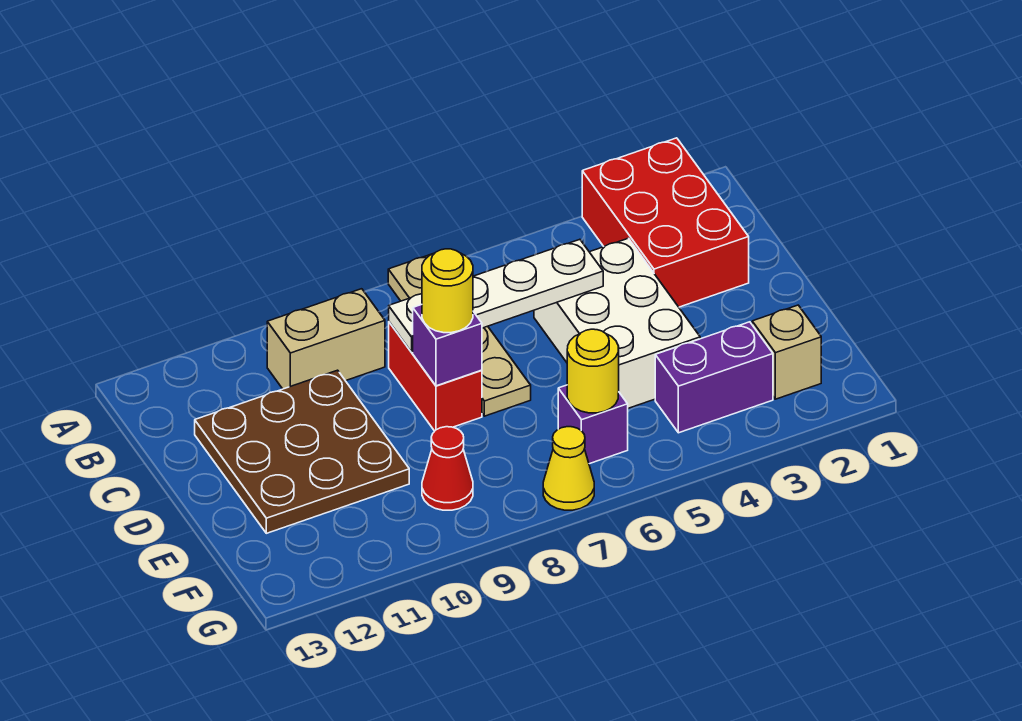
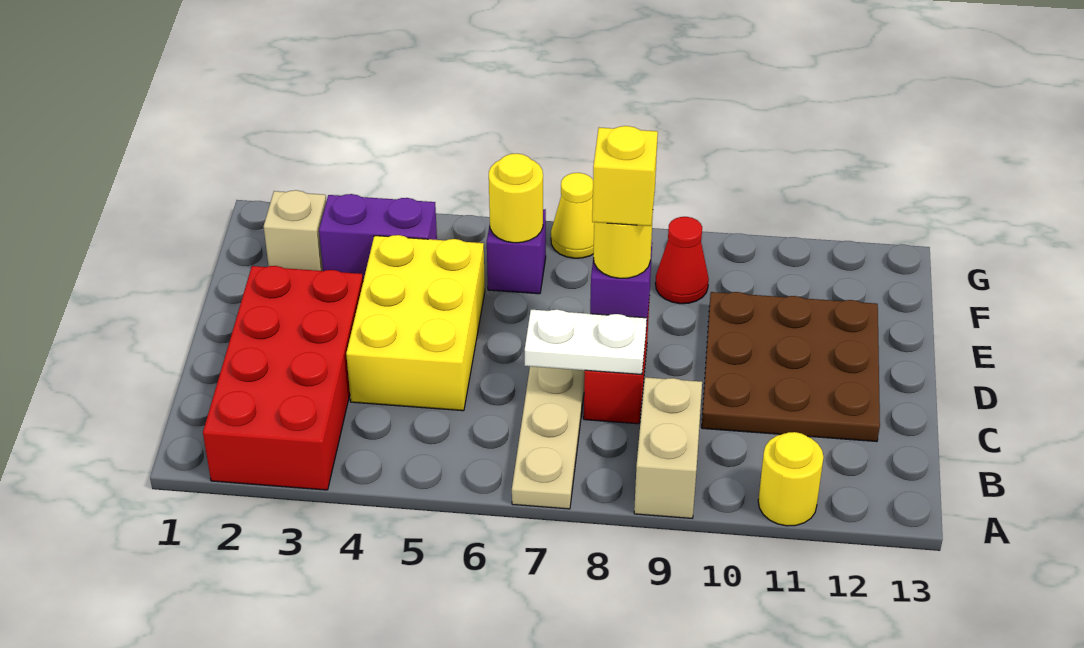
red brick A2:C3 level 1 -> red brick A2:D3 level 1
none -> yellow round brick A11 level 1
tan brick B9:B10 level 1 -> tan brick A9:B9 level 1
white brick C4:E5 level 1 -> yellow brick C4:E5 level 1
white plate C5:C8 level 2 -> white plate C7:C8 level 2
none -> yellow brick D8 level 4

